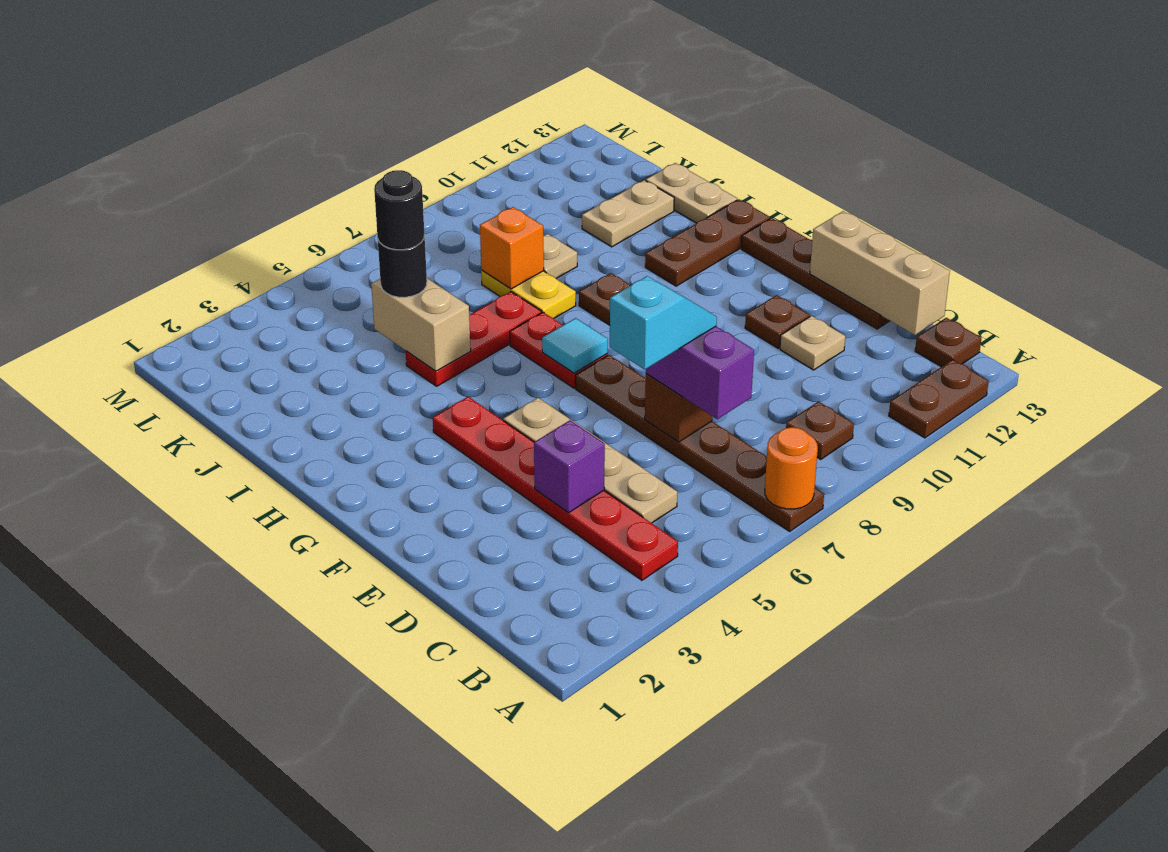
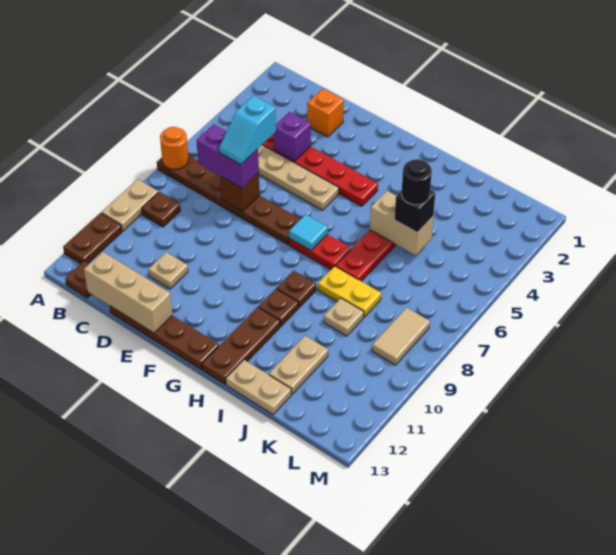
none -> tan plate A9:A10 level 1
brown plate E11 level 1 -> brown plate H10 level 1
black round brick J5 level 3 -> black brick J5 level 3
orange brick J8 level 2 -> orange brick D2 level 1
none -> tan tile L8:L9 level 1

